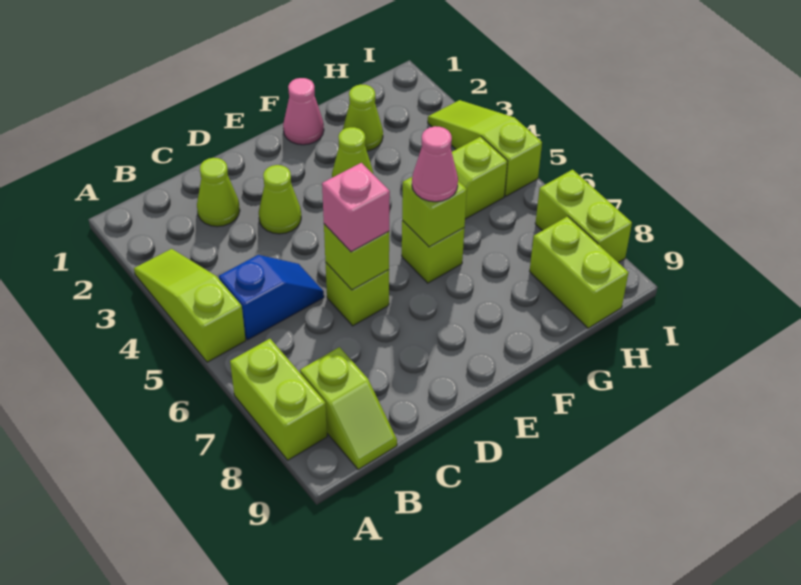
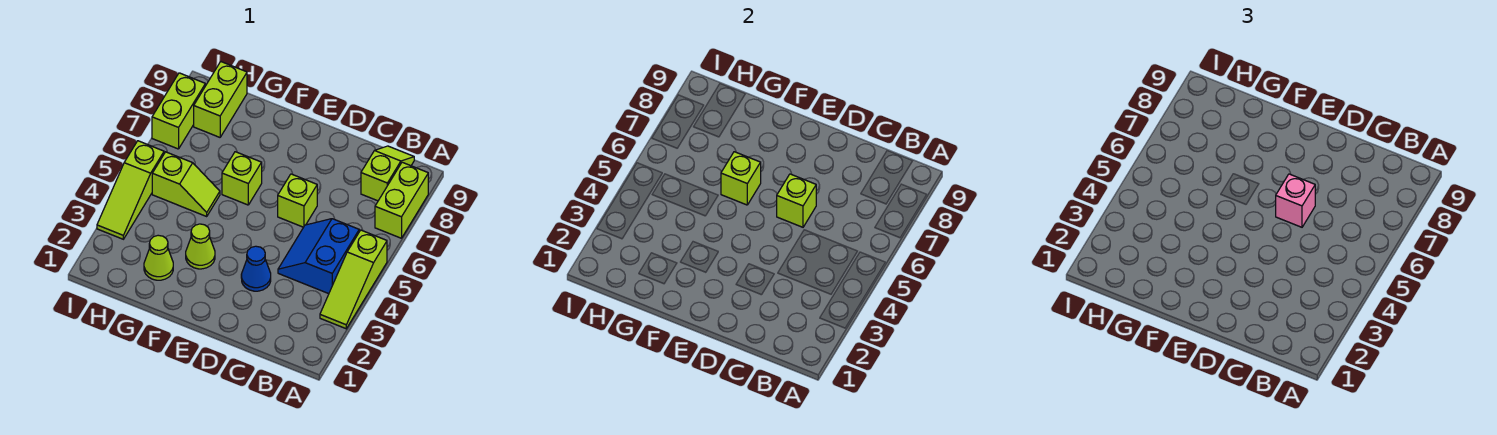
blue slope B5:C5 level 1 top B -> blue slope B4:C5 level 1 top B
lime cone C2 level 1 -> none
lime cone D3 level 1 -> blue cone D3 level 1
pink cone F1 level 1 -> none
pink cone F6 level 3 -> none

